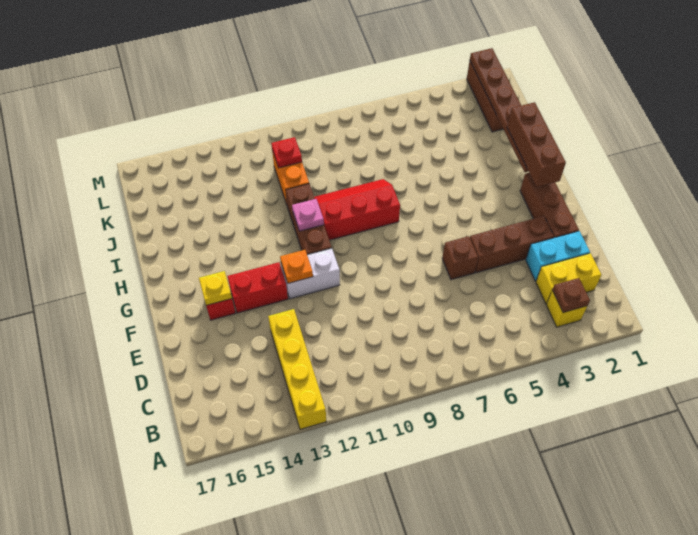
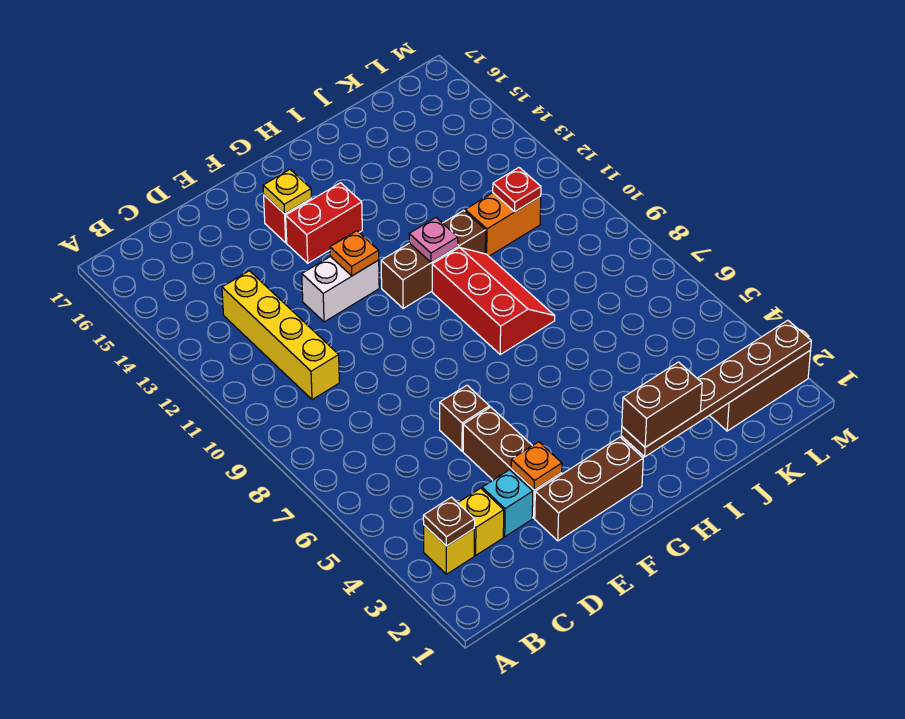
yellow brick A13:D13 level 1 -> yellow brick C10:C13 level 1
yellow brick C2:C3 level 1 -> yellow brick C3 level 1
cyan brick D2:D3 level 1 -> cyan brick D3 level 1
none -> orange plate E3 level 2
white brick F11:F12 level 1 -> white brick E12:F12 level 1
red brick F13:F14 level 1 -> red brick F14:G14 level 1
brown brick G2:I2 level 3 -> brown brick H2:I2 level 3

